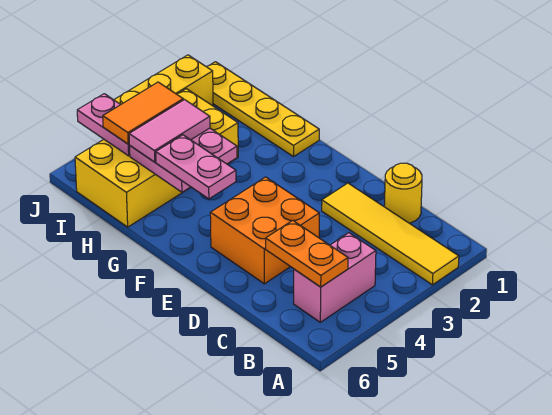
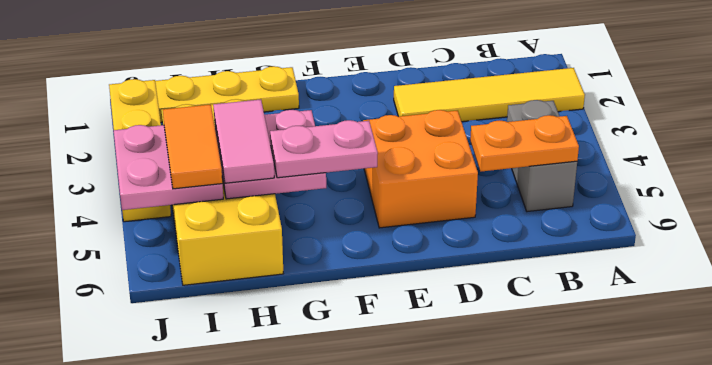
pink brick B4:B5 level 1 -> grey brick B4:B5 level 1
yellow round brick C1 level 1 -> none
pink plate I5:J5 level 2 -> pink plate I4:J5 level 2

